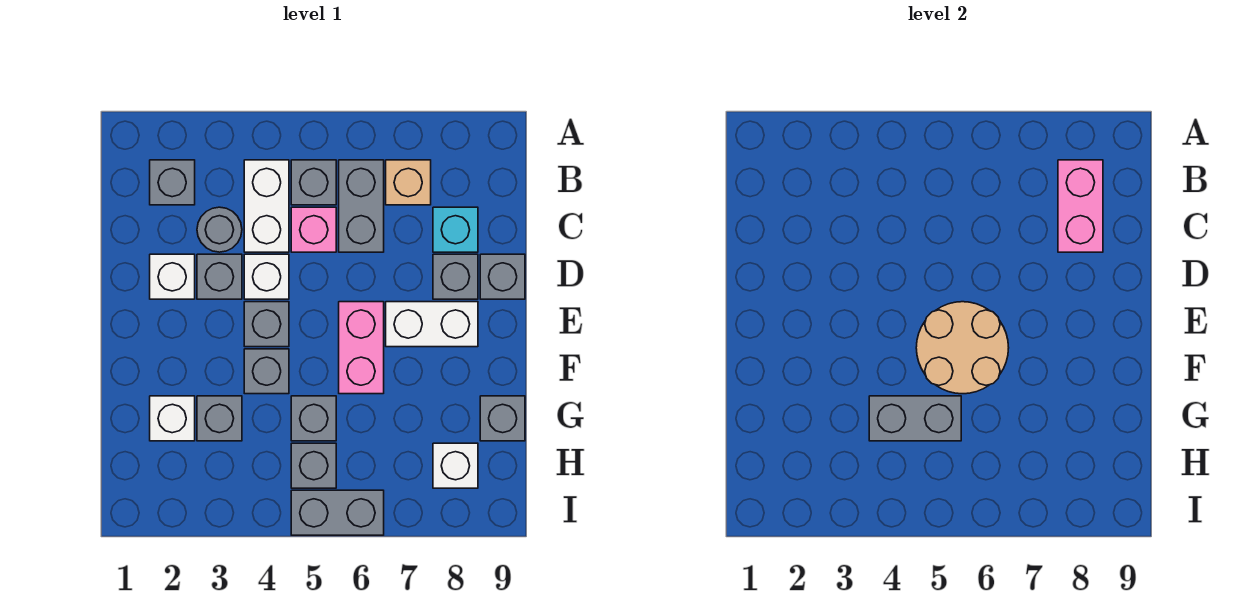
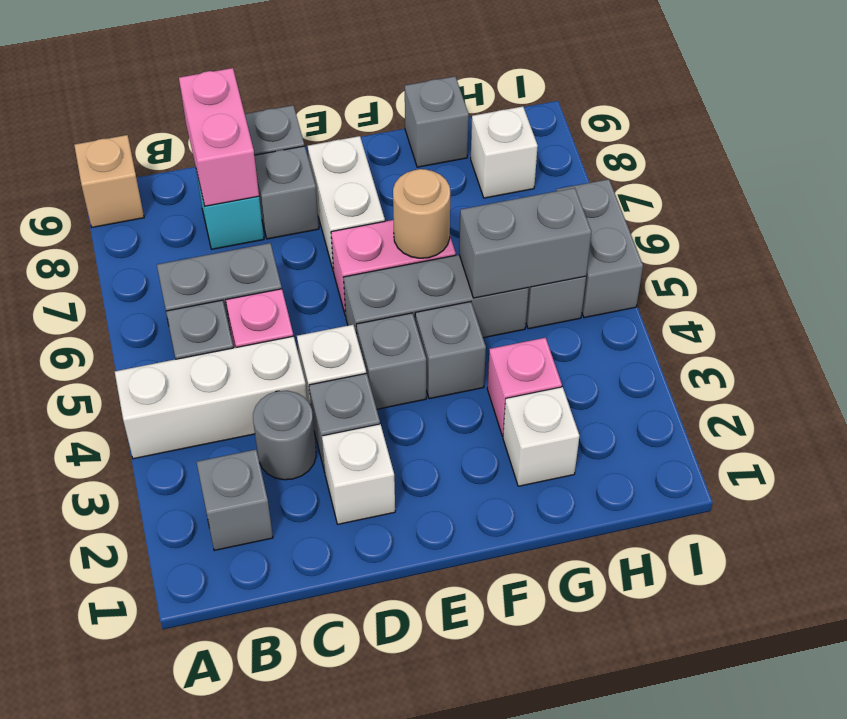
white brick B4:C4 level 1 -> white brick A4:C4 level 1
tan brick B7 level 1 -> tan brick A9 level 1
pink brick B8:C8 level 2 -> pink brick C8:C9 level 2
tan round brick E5:F6 level 2 -> tan round brick F6 level 2
grey brick G3 level 1 -> pink brick G3 level 1
grey brick G4:G5 level 2 -> grey brick G5:H5 level 2
grey brick G5 level 1 -> grey brick E5:G5 level 1

